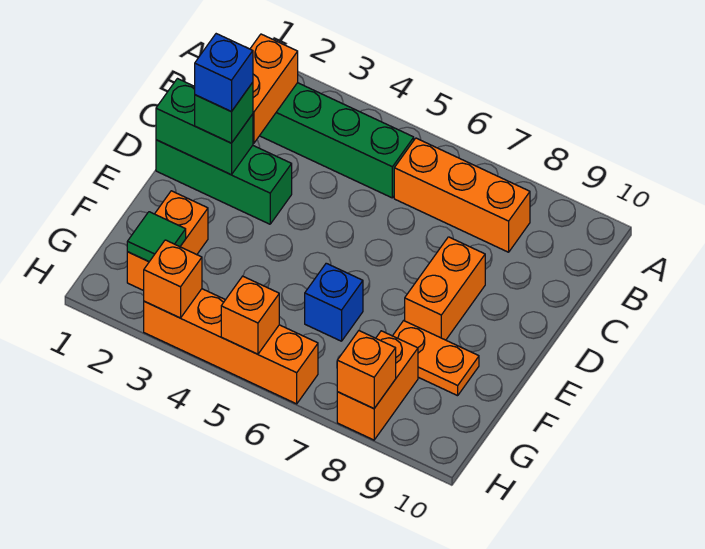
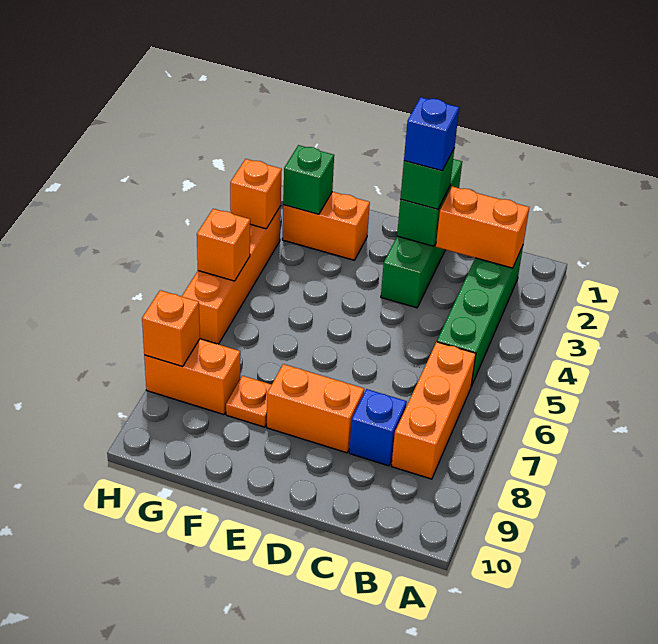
blue brick F6 level 1 -> blue brick C8 level 1
orange plate F8:F9 level 1 -> orange plate F8 level 1
green tile G2 level 2 -> green brick G2 level 2

